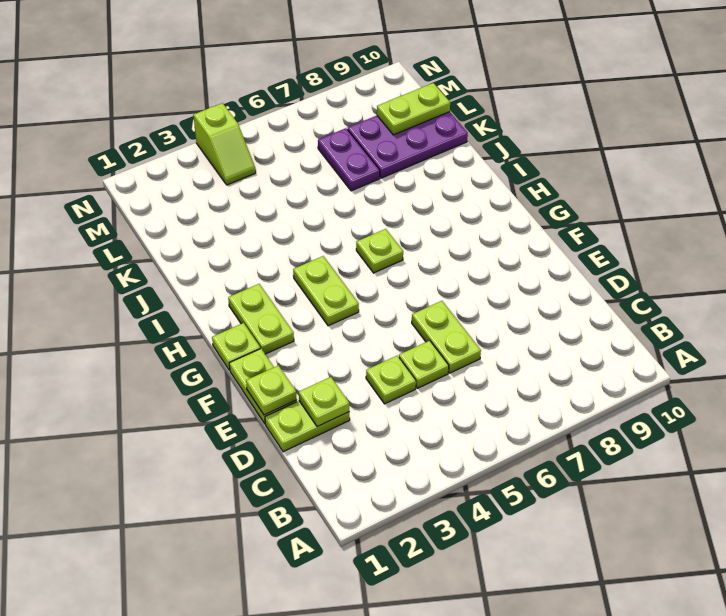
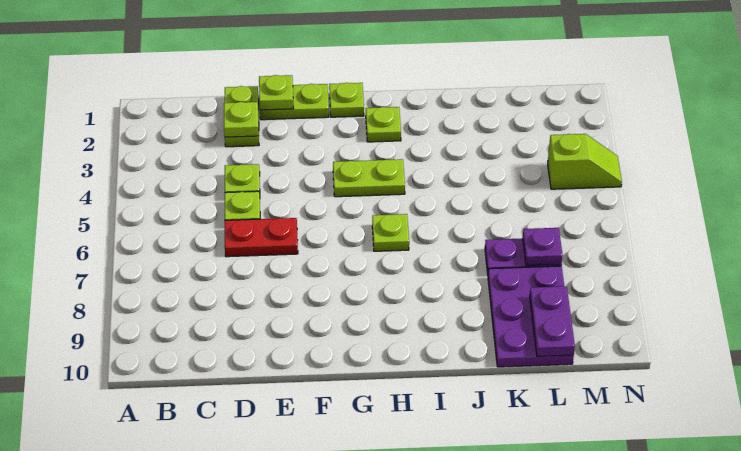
lime plate D6:E6 level 1 -> red plate D6:E6 level 1
lime plate G2:H2 level 1 -> lime plate H2 level 1
none -> purple plate L7 level 2
lime plate L9:L10 level 2 -> purple plate L9:L10 level 2
lime slope M4:N4 level 1 top N -> lime slope M4:N4 level 1 top M

